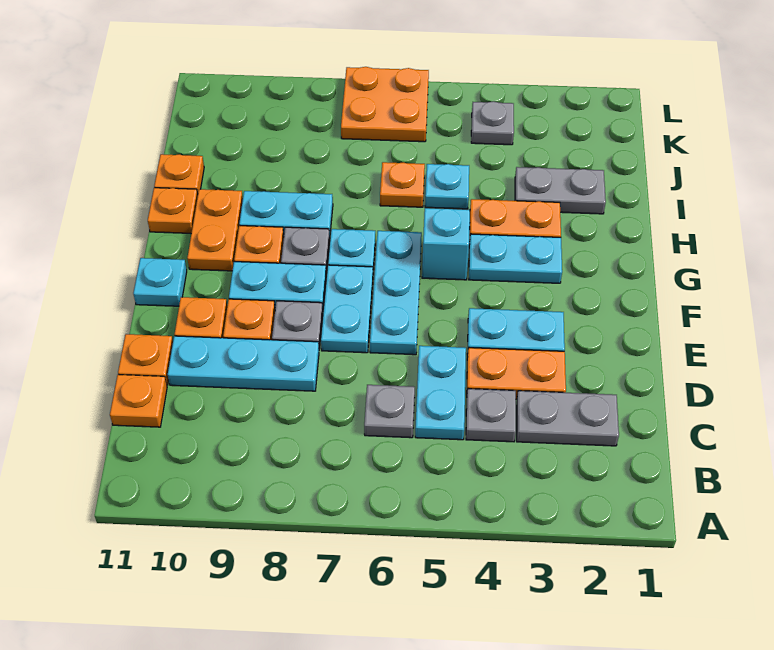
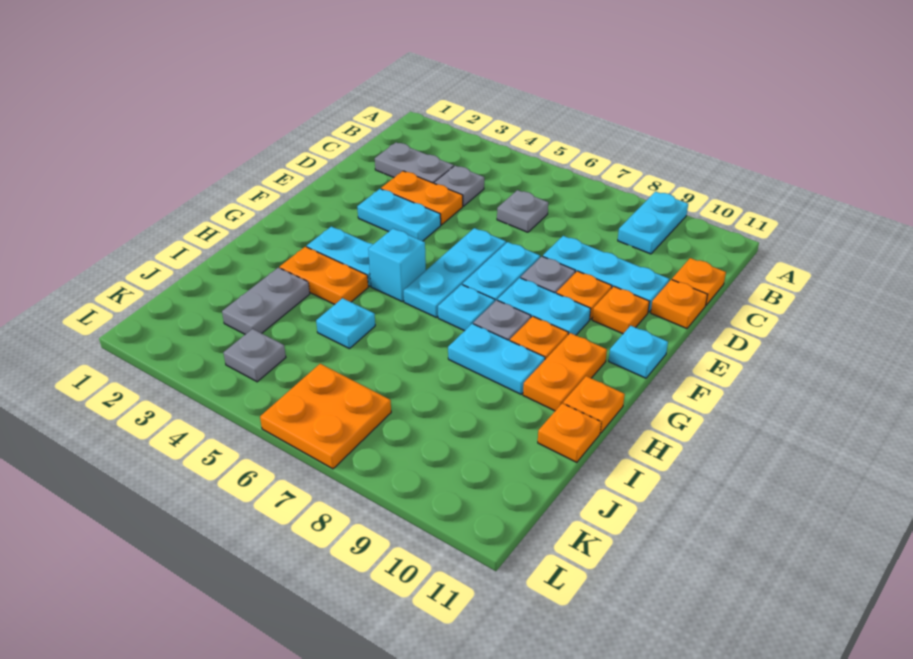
cyan plate C5:D5 level 1 -> cyan plate A9:B9 level 1
grey plate I2:I3 level 1 -> grey plate I3:J3 level 1
orange plate I6 level 1 -> none

